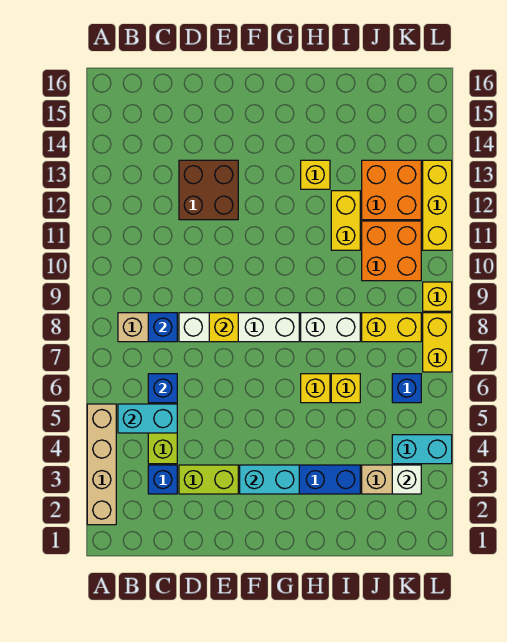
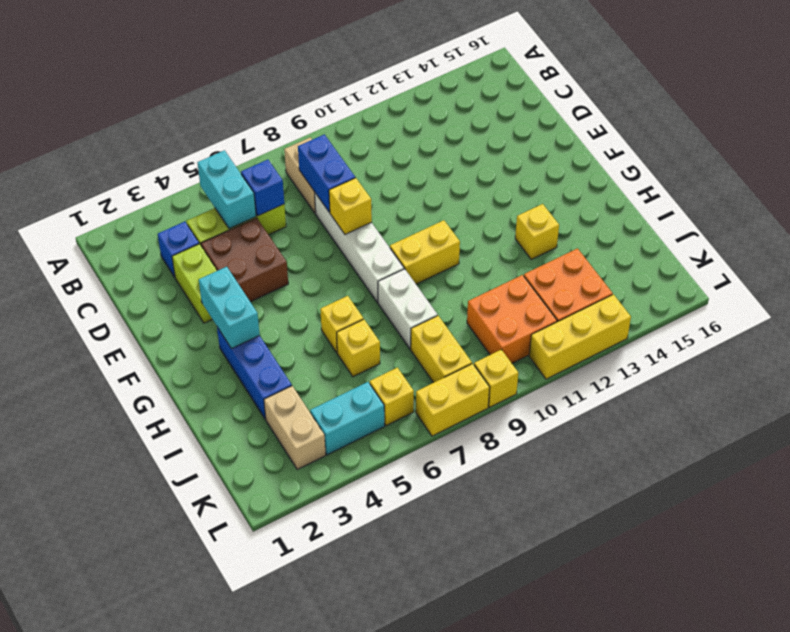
tan brick A2:A5 level 1 -> none
blue brick C8 level 2 -> blue brick C8:D8 level 2
brown brick D12:E13 level 1 -> brown brick D4:E5 level 1
yellow brick I11:I12 level 1 -> yellow brick G9:G10 level 1
white brick K3 level 2 -> none
cyan brick K4:L4 level 1 -> cyan brick K4:K5 level 1
blue brick K6 level 1 -> yellow brick K6 level 1

